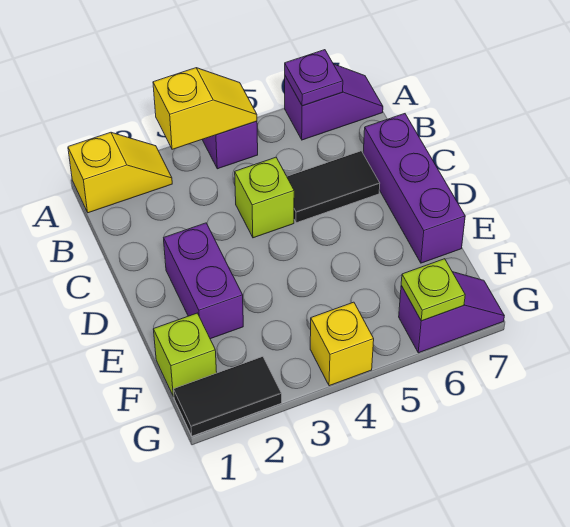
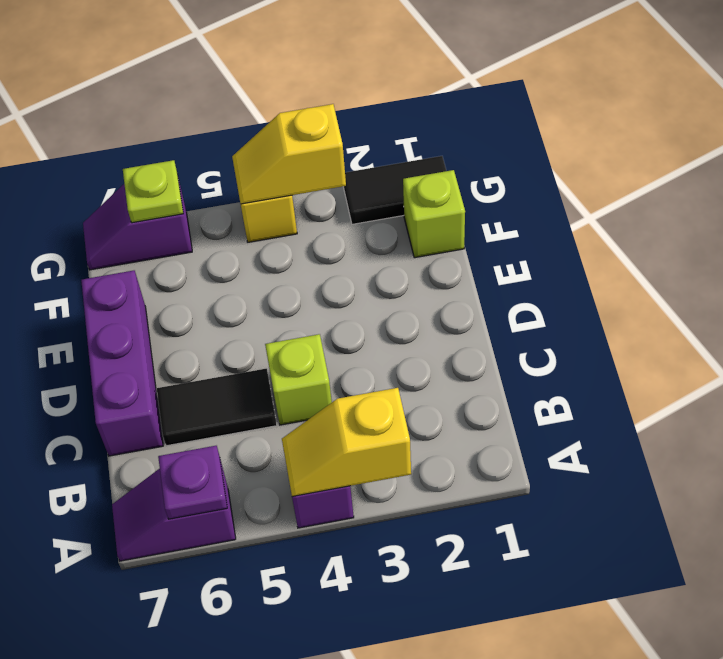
yellow slope A1:A2 level 1 top 1 -> yellow slope G3:G4 level 2 top 3
purple brick D2:E2 level 1 -> none

